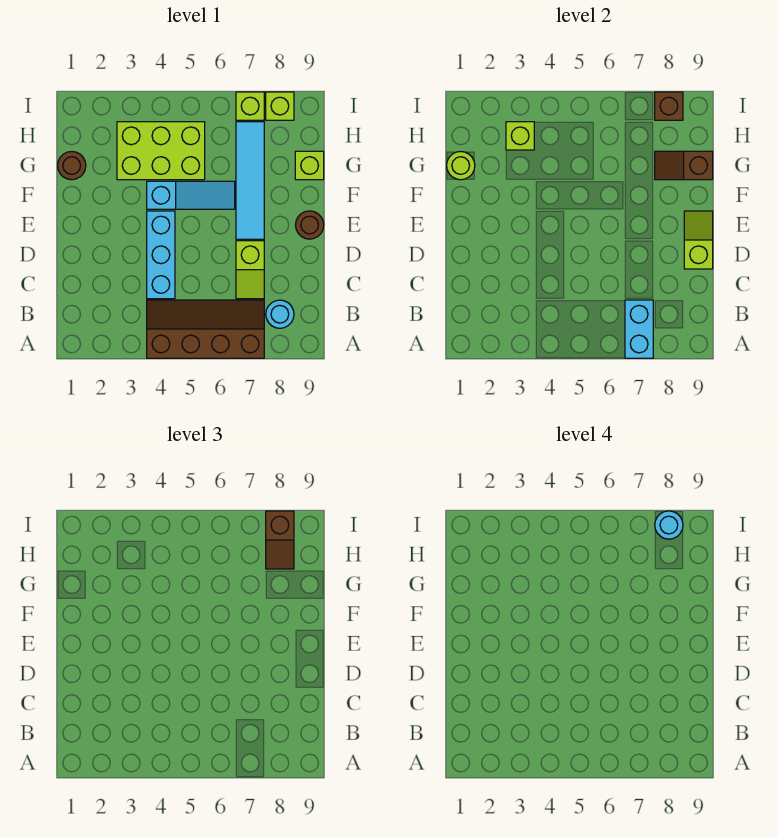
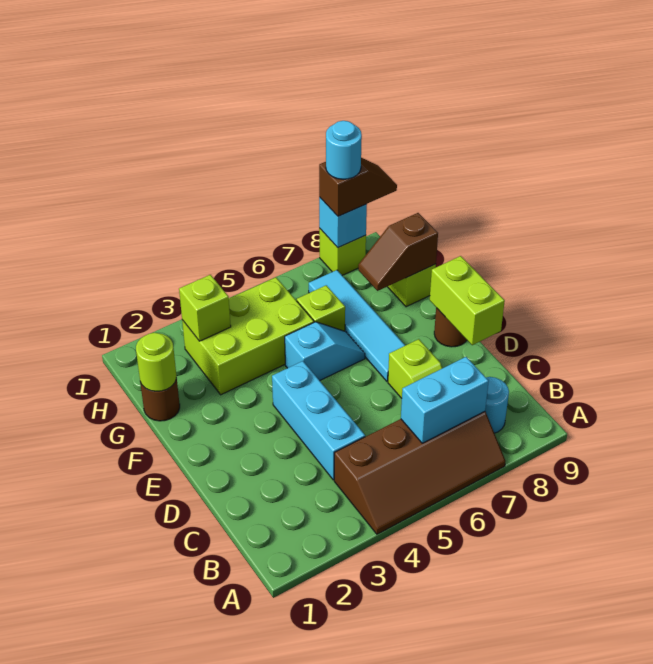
brown slope A4:B7 level 1 top A -> brown slope A4:B7 level 1 top B
cyan brick A7:B7 level 2 -> cyan brick B6:B7 level 2
lime slope D9:E9 level 2 top D -> lime brick D9:E9 level 2
cyan slope F4:F6 level 1 top 4 -> cyan slope F5:F6 level 1 top 5
brown slope H8:I8 level 3 top I -> brown slope I8:I9 level 3 top 8
lime brick I7 level 1 -> lime brick G6 level 1
brown brick I8 level 2 -> cyan brick I8 level 2

